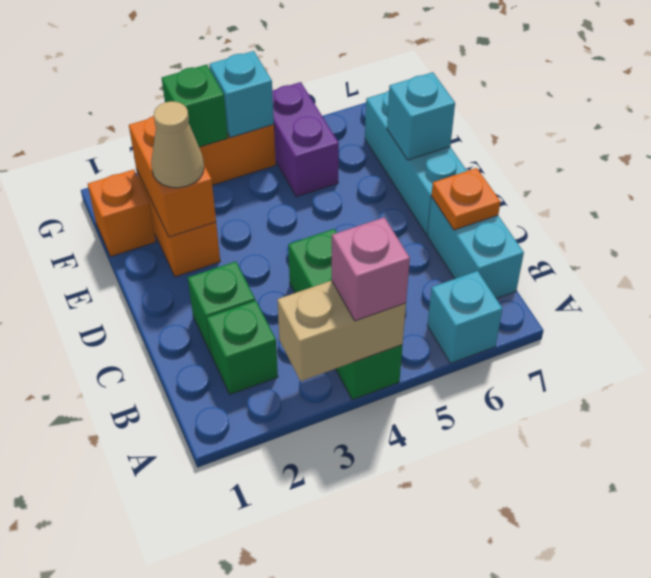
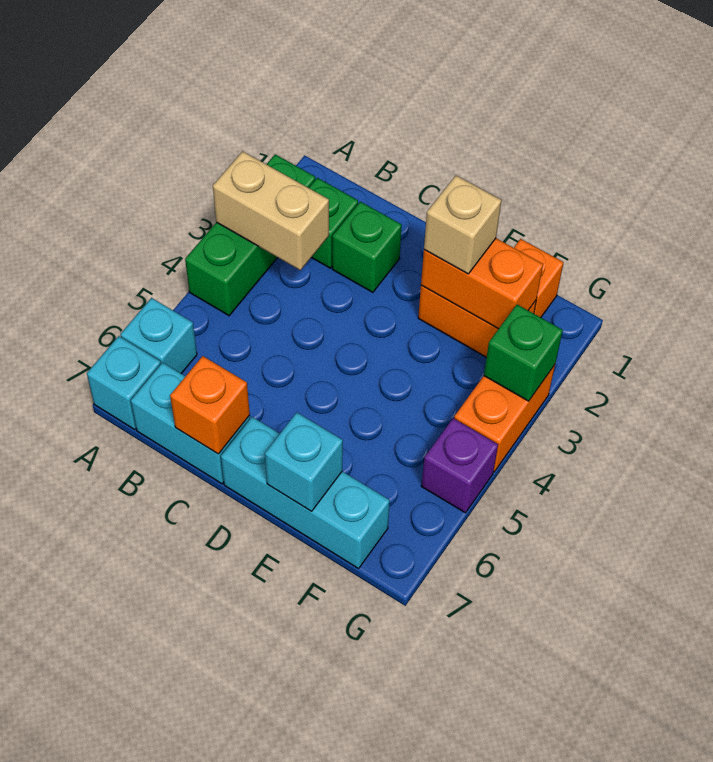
tan brick A3:A4 level 2 -> tan brick A3:B3 level 2
green brick A4:C4 level 1 -> green brick A2:A4 level 1
pink brick A4 level 3 -> none
orange plate C7 level 2 -> orange brick C7 level 2
tan cone E2 level 3 -> tan brick E2 level 3
purple brick F5:G5 level 1 -> purple brick G5 level 1
cyan brick G4 level 2 -> cyan brick A7 level 1

